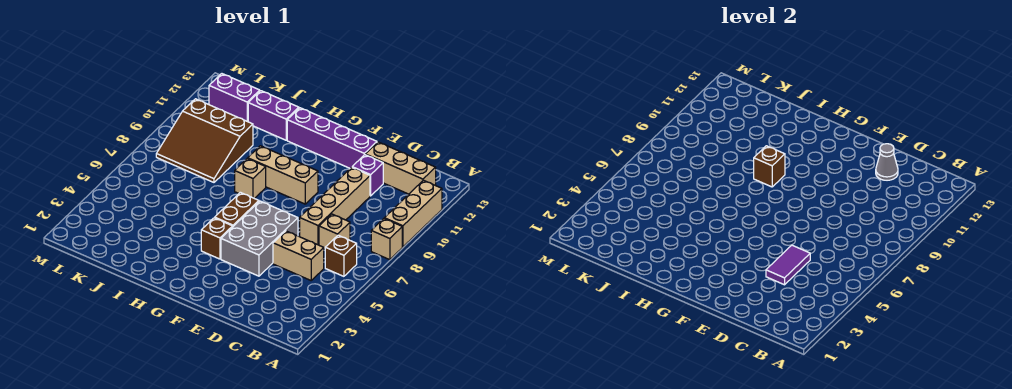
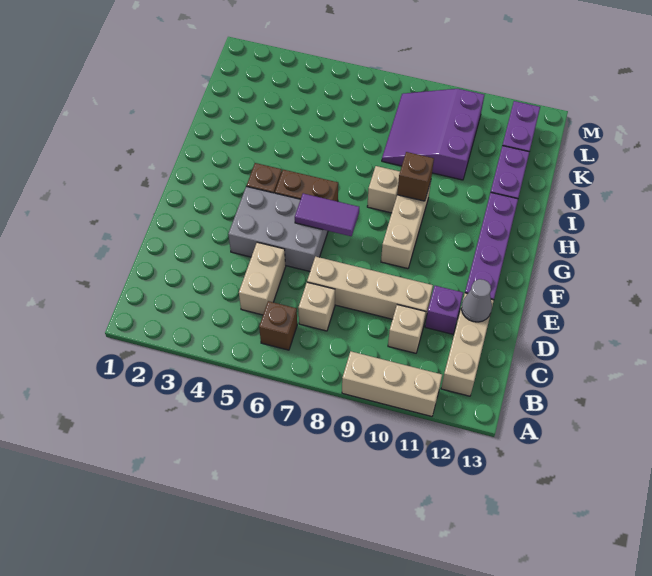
tan brick A8 level 1 -> tan brick C10 level 1
purple tile D4:D5 level 2 -> purple tile F6:F7 level 2
brown slope J8:L10 level 1 top 10 -> purple slope J8:L10 level 1 top 10

